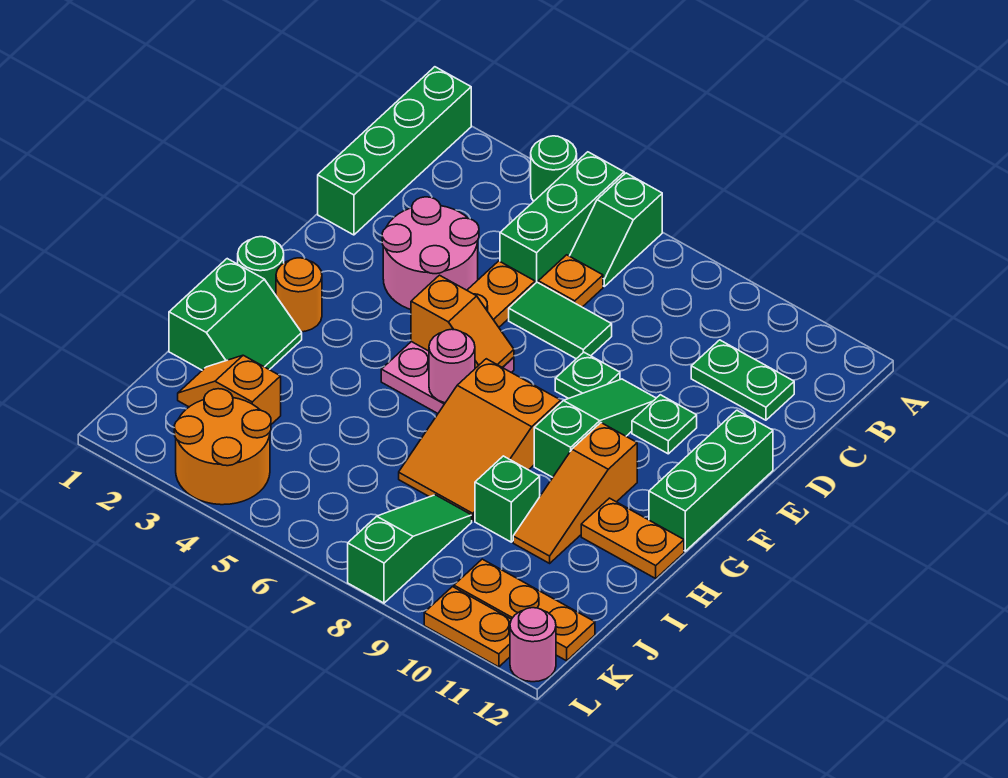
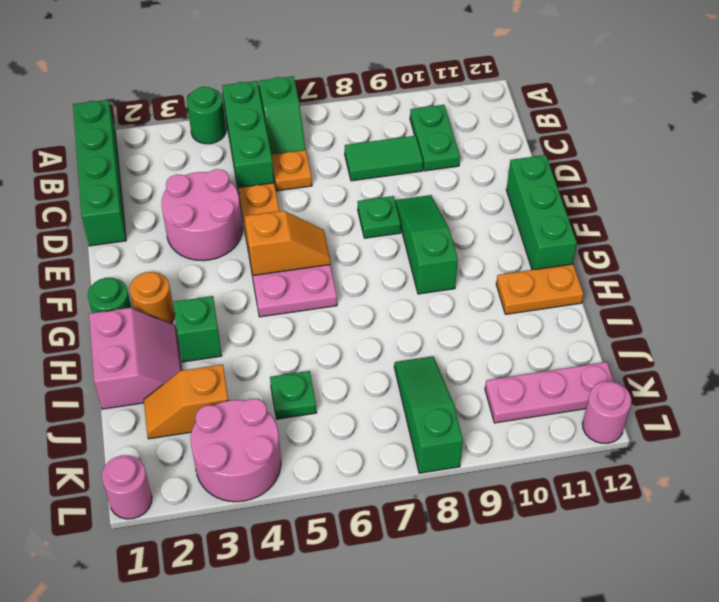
green plate C10:C11 level 1 -> green plate B10:C10 level 1
green tile D6:D7 level 1 -> green tile C8:C9 level 1
green plate E10 level 1 -> green plate J5 level 1
pink round brick G6 level 2 -> pink round brick L1 level 1
orange slope G7:I8 level 1 top G -> none
orange slope G10:I10 level 1 top G -> none
green slope H1:I2 level 1 top 1 -> pink slope H1:I2 level 1 top 1
green brick I9 level 1 -> green brick H3 level 1
orange round brick K3:L4 level 1 -> pink round brick K3:L4 level 1
orange plate K10:K12 level 1 -> pink plate K10:K12 level 1
orange plate L10:L11 level 1 -> none

